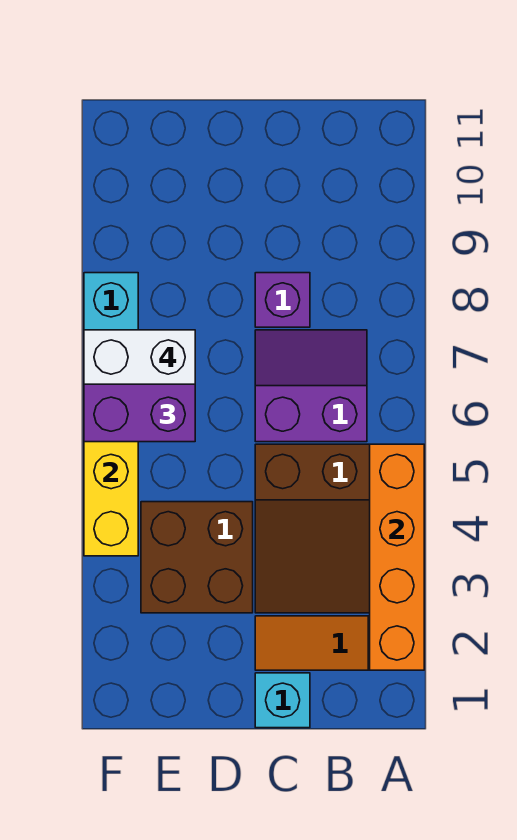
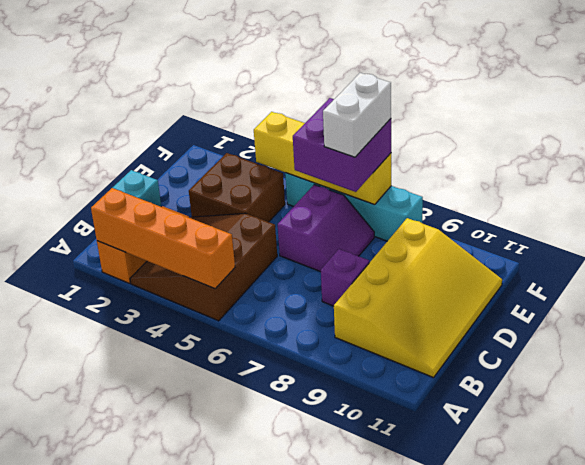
purple slope B6:C7 level 1 top 6 -> purple slope D6:E7 level 1 top 6
none -> yellow slope B9:E11 level 1 top 9

